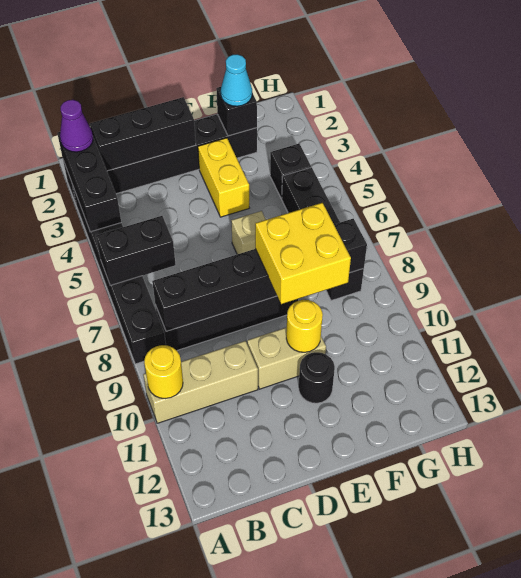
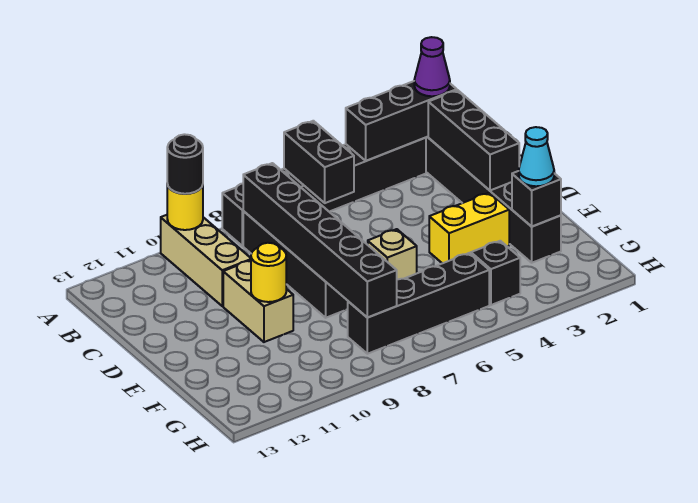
yellow brick E8:F9 level 3 -> none
black round brick E11 level 1 -> black round brick A10 level 3

